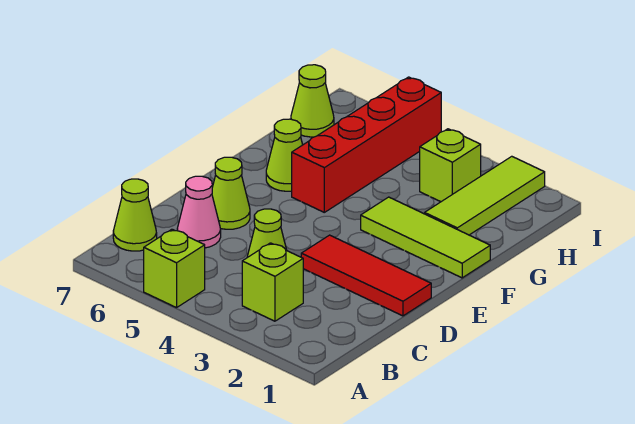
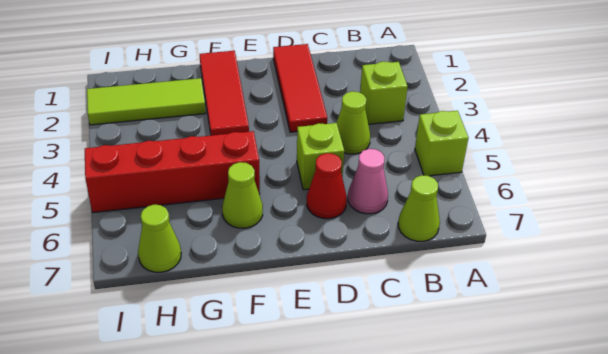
lime cone D6 level 1 -> red cone D6 level 1
lime tile F1:F3 level 1 -> red tile F1:F3 level 1
lime brick H3 level 1 -> lime brick D5 level 1

